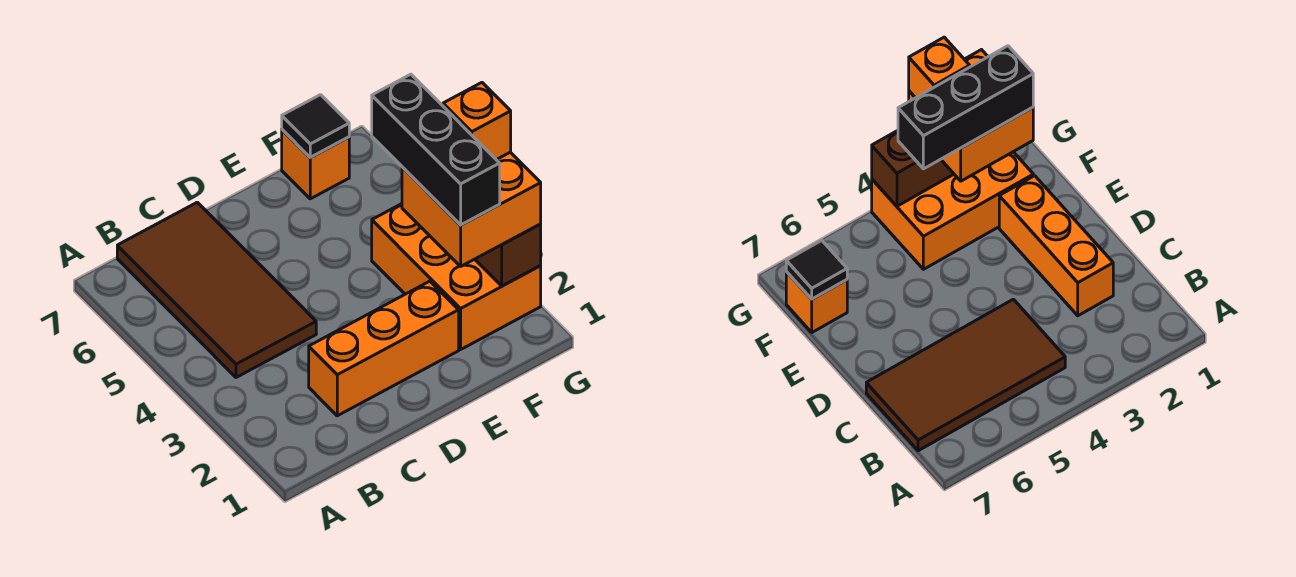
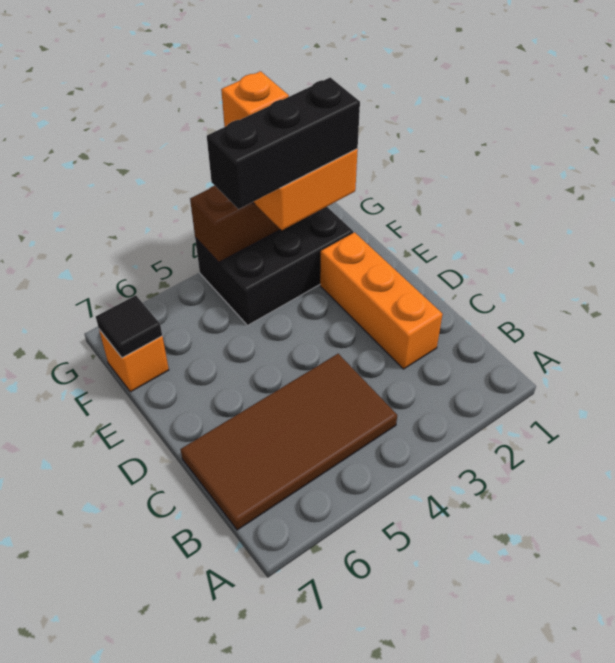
orange brick F2:G4 level 1 -> black brick F2:G4 level 1

